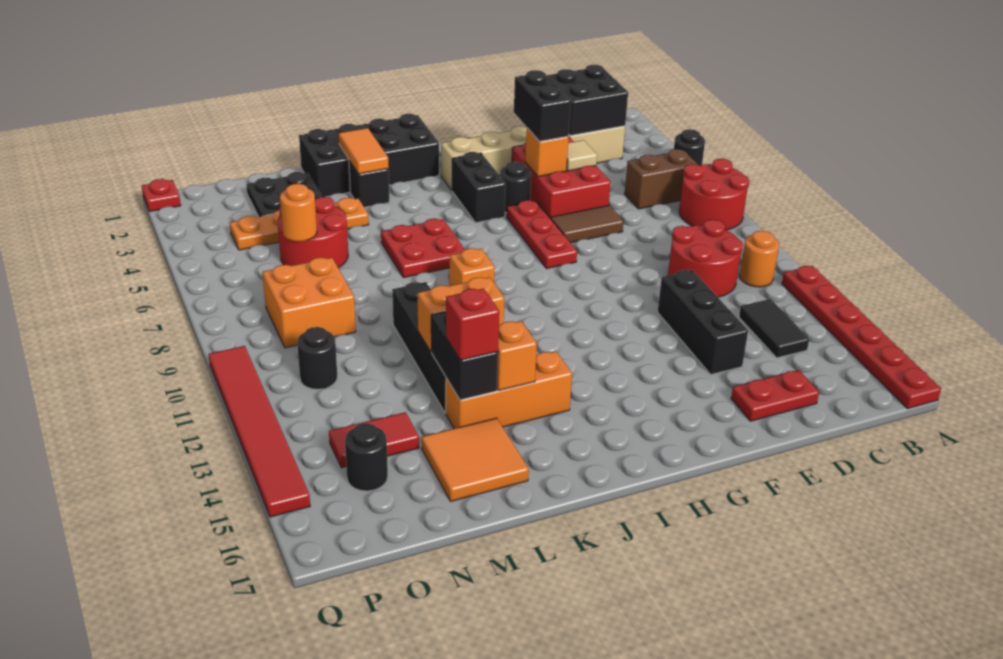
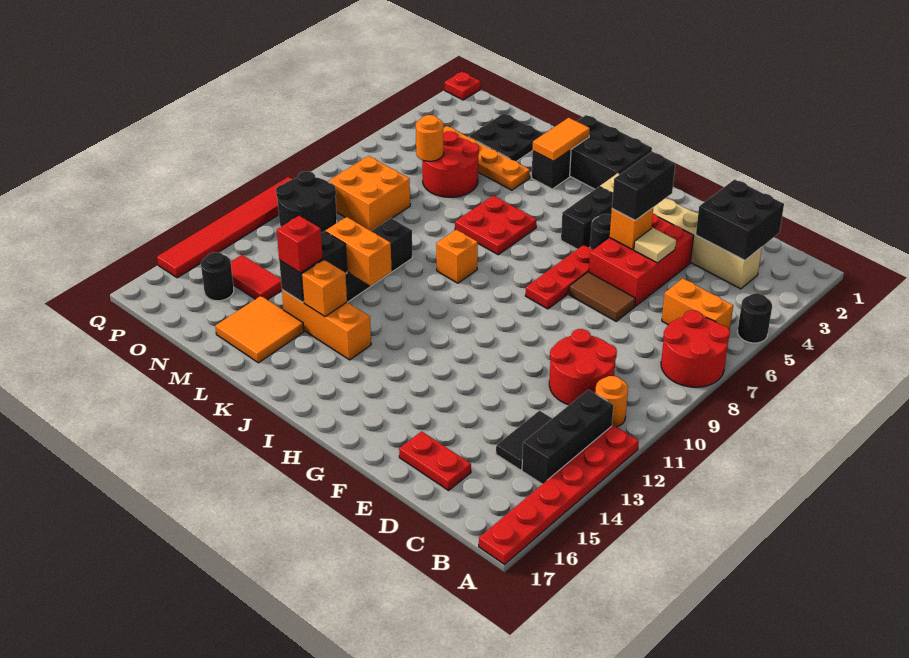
brown brick B6:C6 level 1 -> orange brick B6:C6 level 1
black brick E12:E14 level 1 -> black brick B12:B14 level 1
black brick I1:L2 level 1 -> black brick I1:K2 level 1
black round brick O11 level 1 -> black round brick O10:P11 level 1

